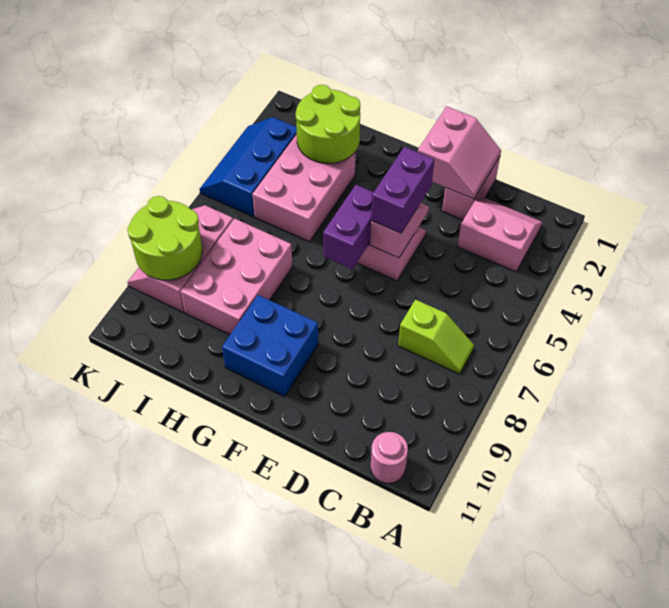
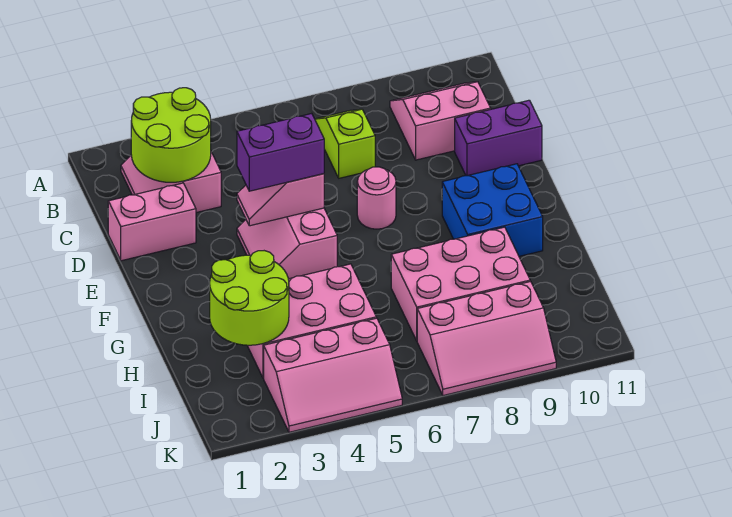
pink round brick B11 level 1 -> pink round brick E7 level 1
pink slope D1:E2 level 2 top E -> pink slope B9:C10 level 1 top C
purple brick F5:F6 level 2 -> purple brick D10:D11 level 1
blue slope J3:K5 level 1 top J -> pink slope J3:K5 level 1 top J
lime round brick J8:K9 level 2 -> lime round brick B2:C3 level 2

